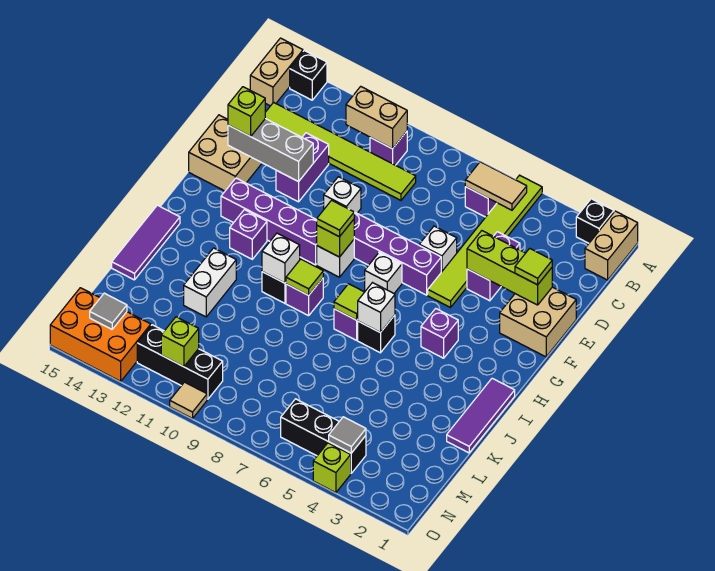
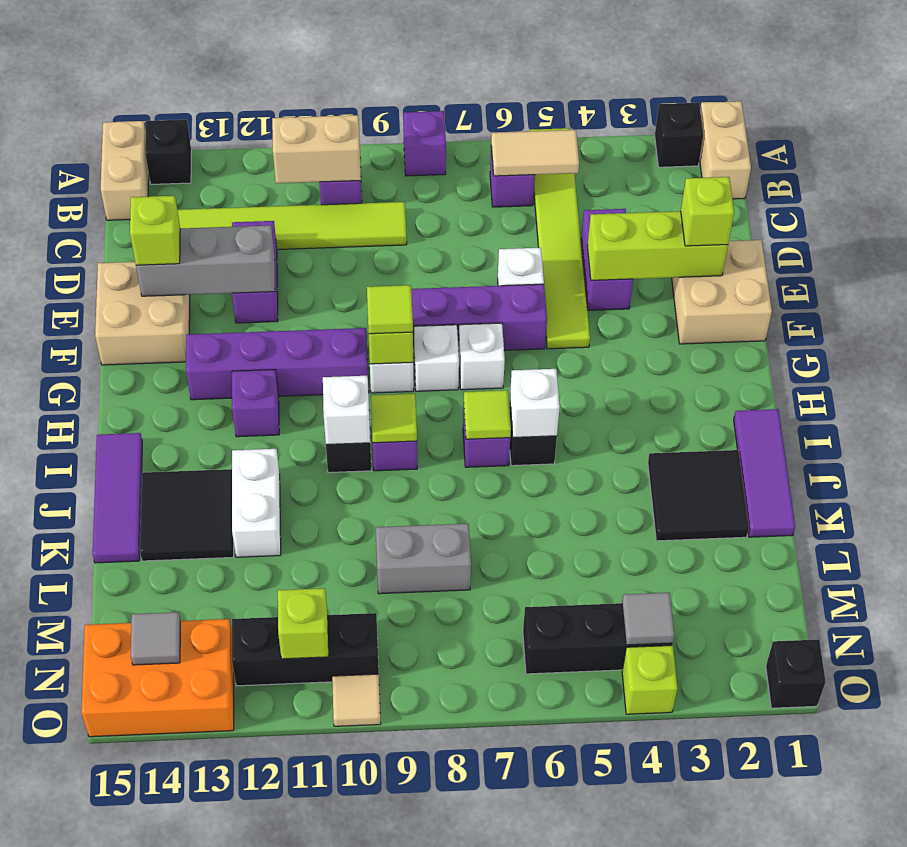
lime tile E2 level 3 -> lime brick E2 level 3
white brick E10 level 1 -> white brick G8 level 1
purple brick H4 level 1 -> purple brick A8 level 1
none -> black tile J2:K3 level 1
none -> black tile J13:K14 level 1
none -> grey brick L8:L9 level 1
none -> black brick O1 level 1

